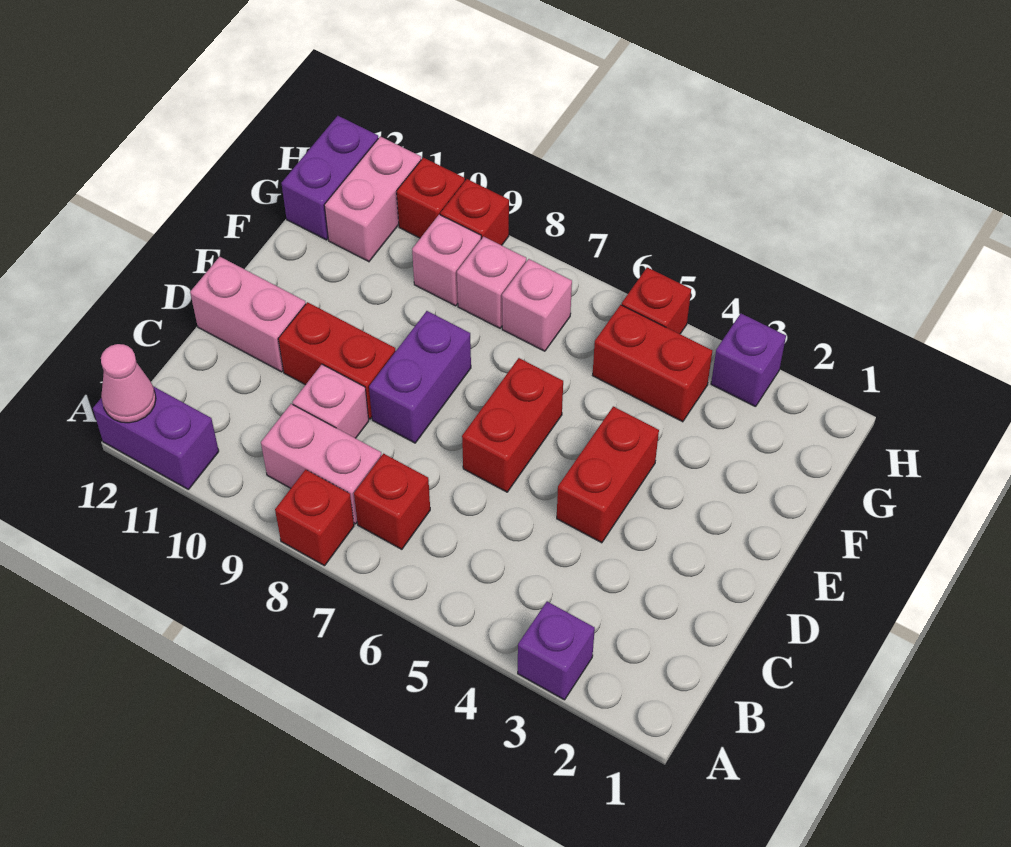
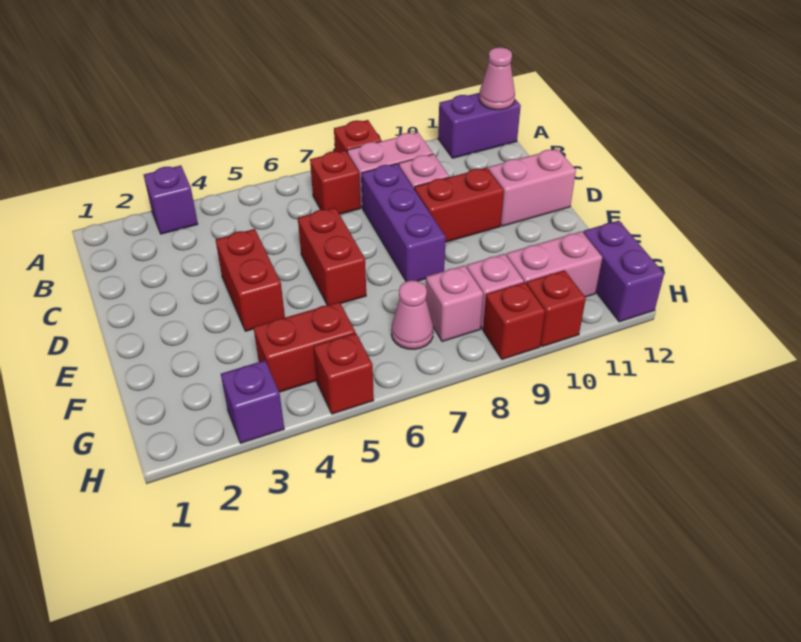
purple brick D8:E8 level 1 -> purple brick C8:E8 level 1
pink brick G7 level 1 -> pink cone G7 level 1
pink brick G11:H11 level 1 -> pink brick G10:G11 level 1

